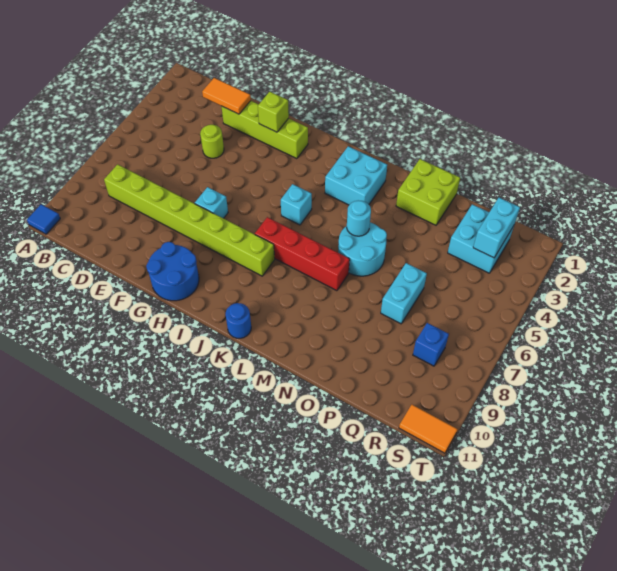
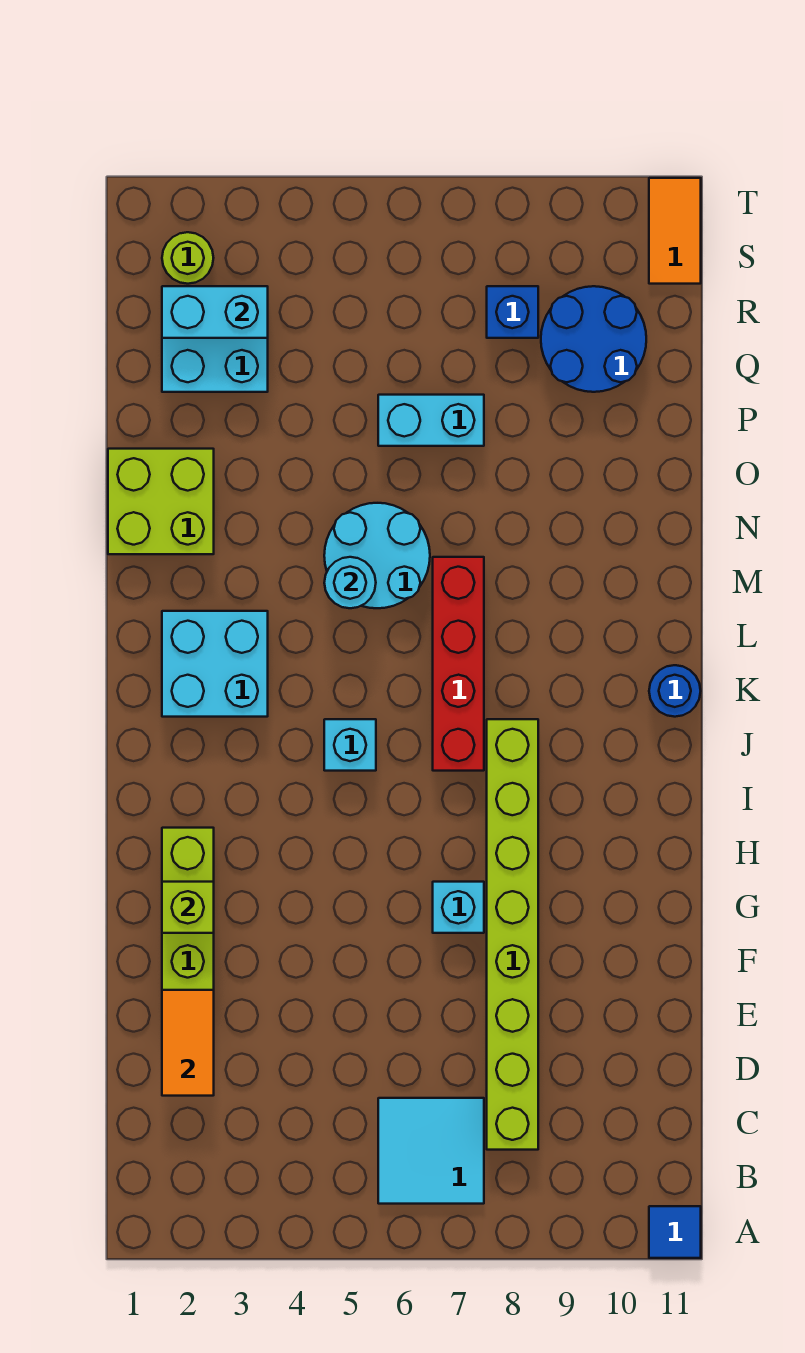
none -> cyan tile B6:C7 level 1
lime round brick E4 level 1 -> lime round brick S2 level 1
blue round brick G10:H11 level 1 -> blue round brick Q9:R10 level 1

